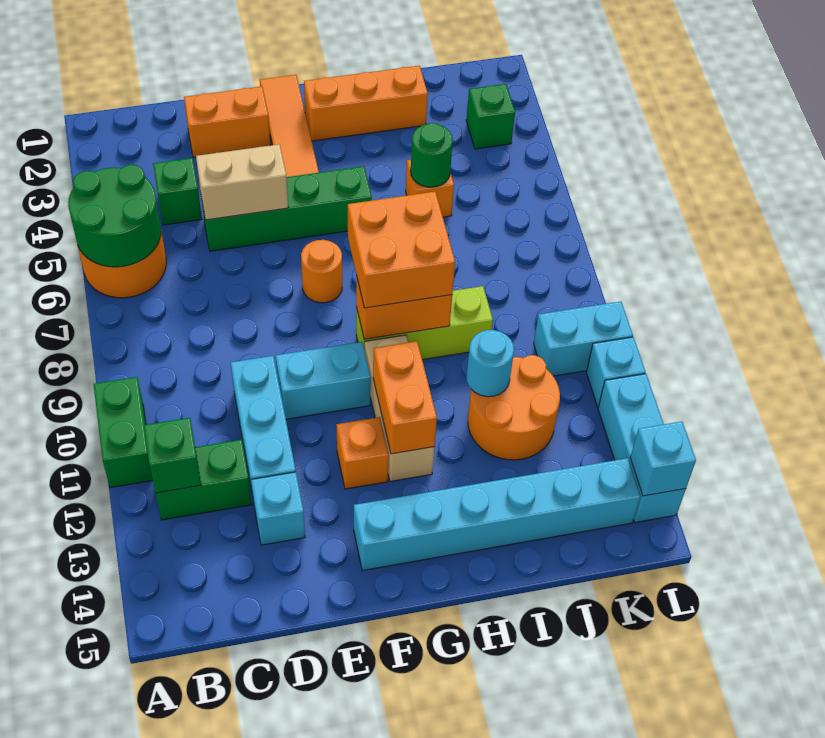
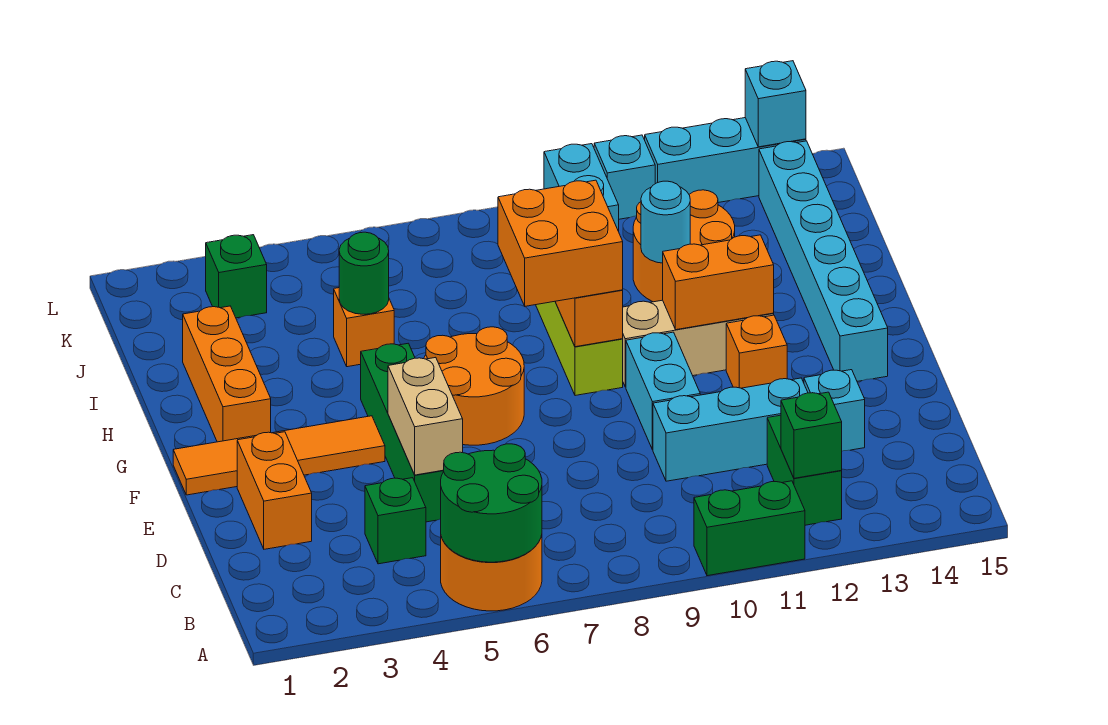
orange round brick F7 level 1 -> orange round brick F6:G7 level 1

